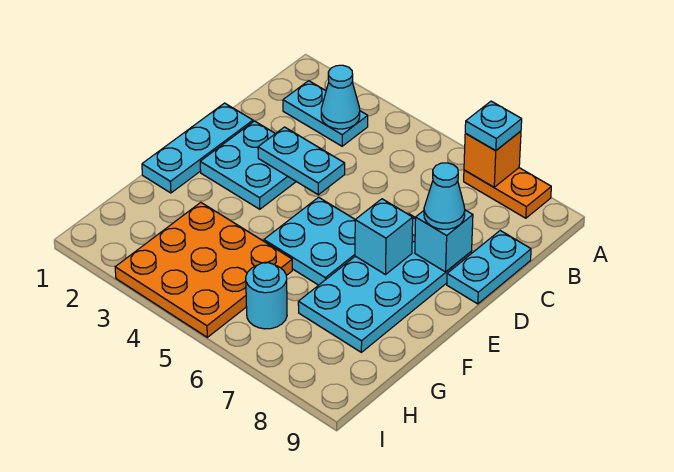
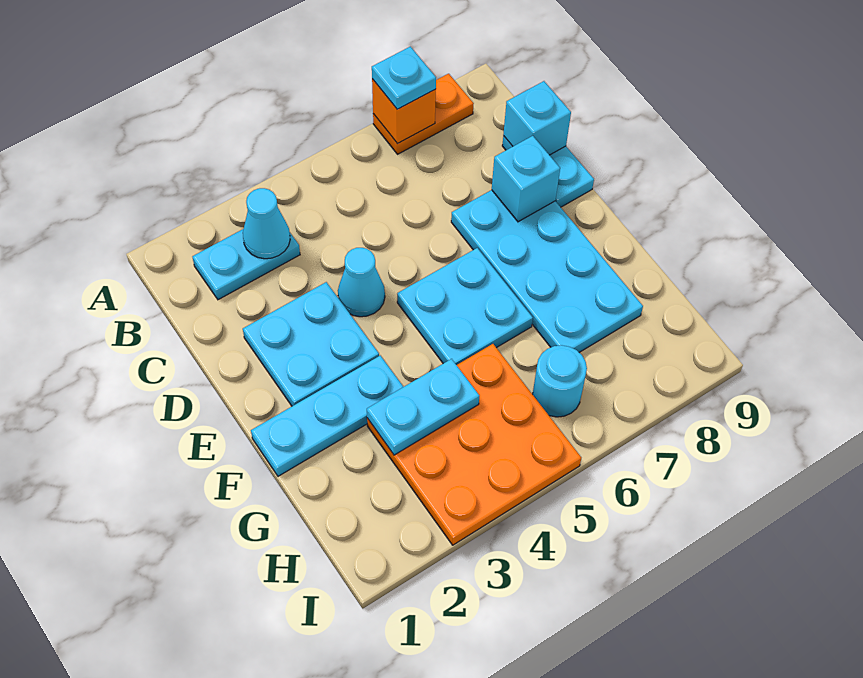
cyan plate D1:F1 level 1 -> cyan plate F1:F3 level 1
cyan plate D3:D4 level 2 -> cyan plate G3:G4 level 2
cyan cone D8 level 3 -> cyan cone D4 level 1
cyan brick E7 level 2 -> cyan brick C9 level 2

